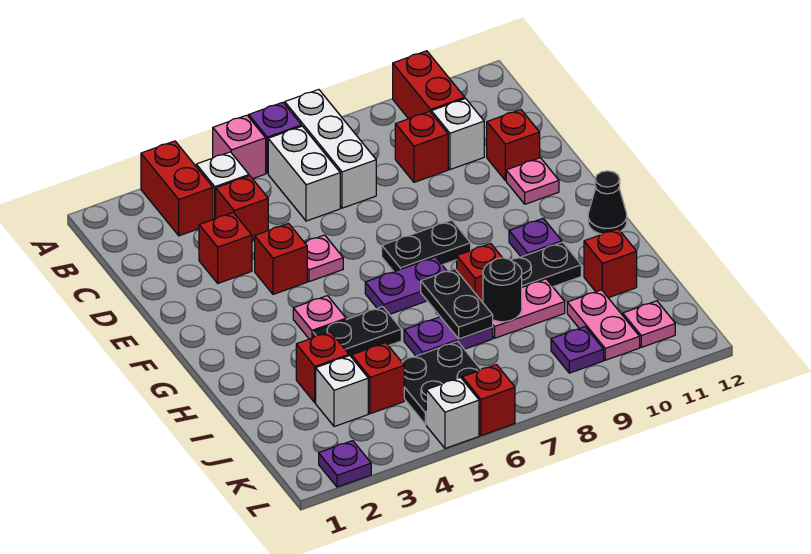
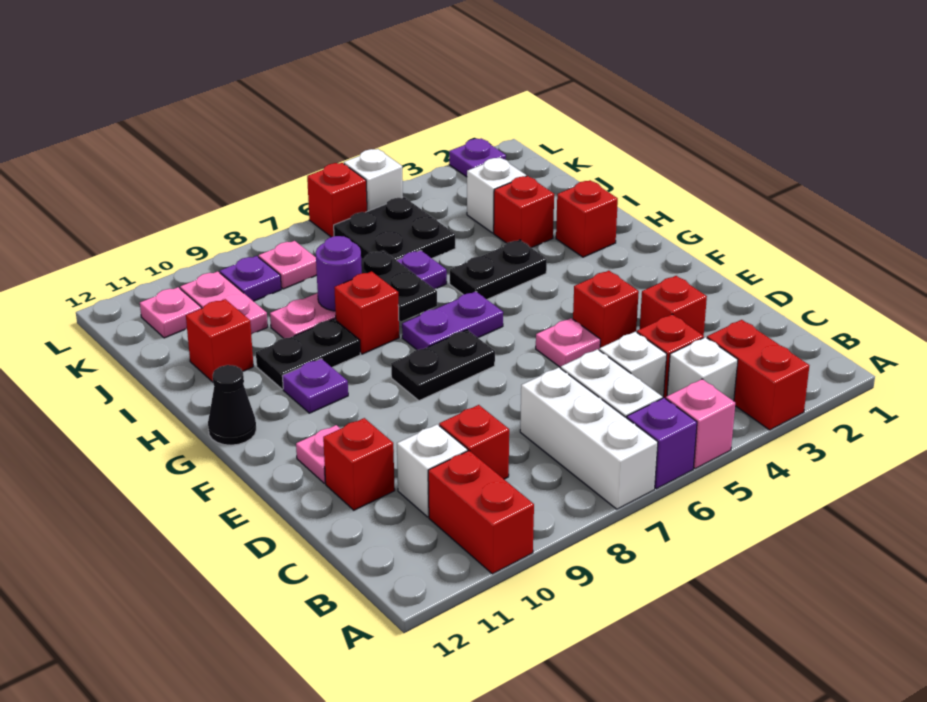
none -> white brick C5 level 1
pink plate G4 level 1 -> pink plate K8 level 1
black round brick I8 level 2 -> purple round brick I8 level 2
red brick J4 level 1 -> red brick H2 level 1

